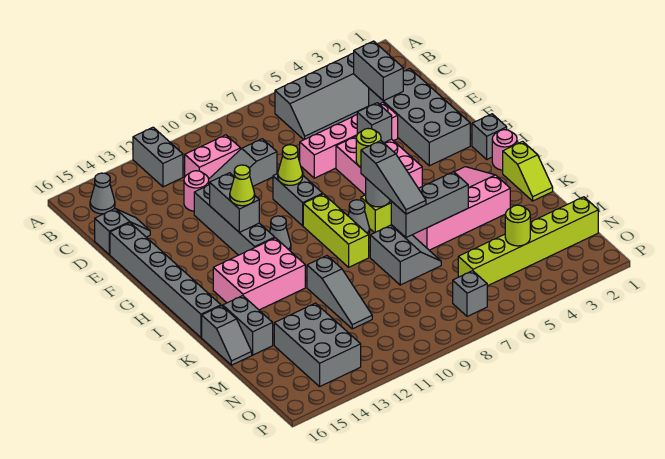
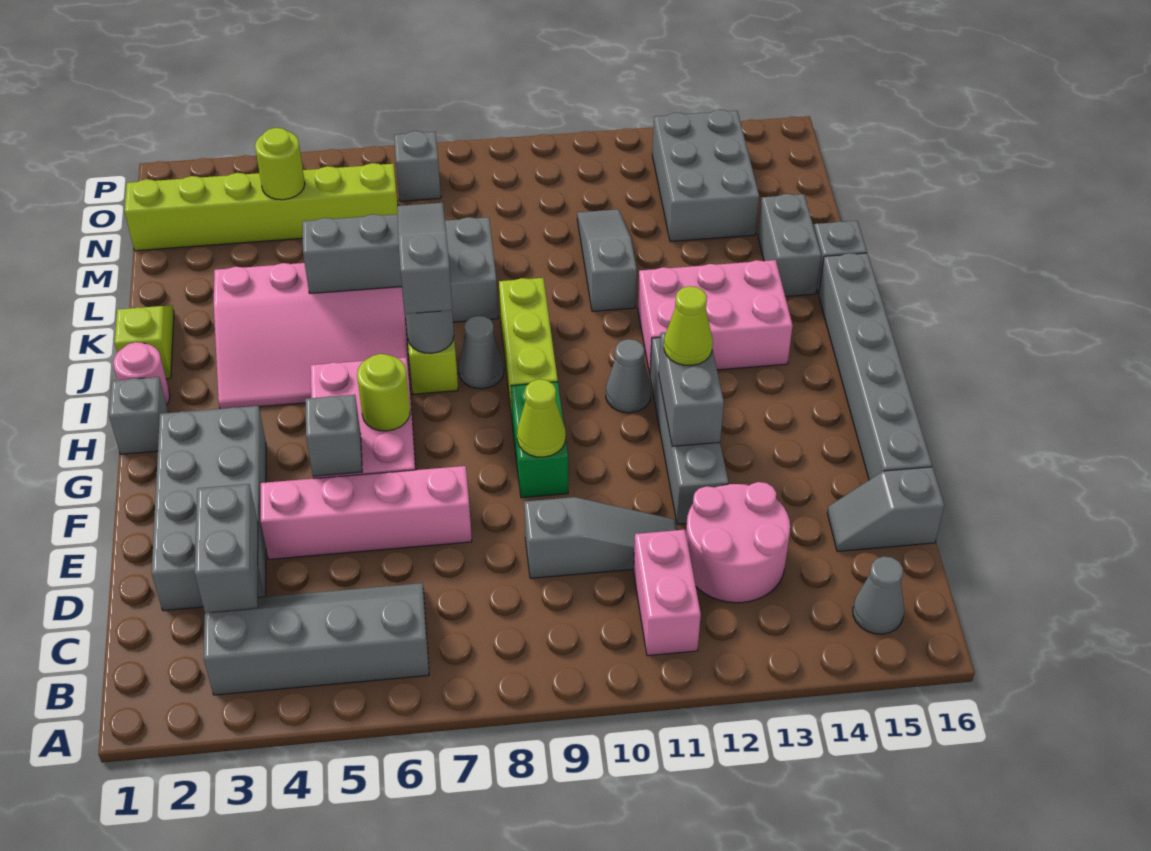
grey brick A12:B12 level 1 -> none
pink brick C10:C11 level 1 -> pink brick B11:C11 level 1
pink round brick D12 level 1 -> pink round brick C12:D13 level 1
grey brick F9:G9 level 1 -> green brick F9:G9 level 1

